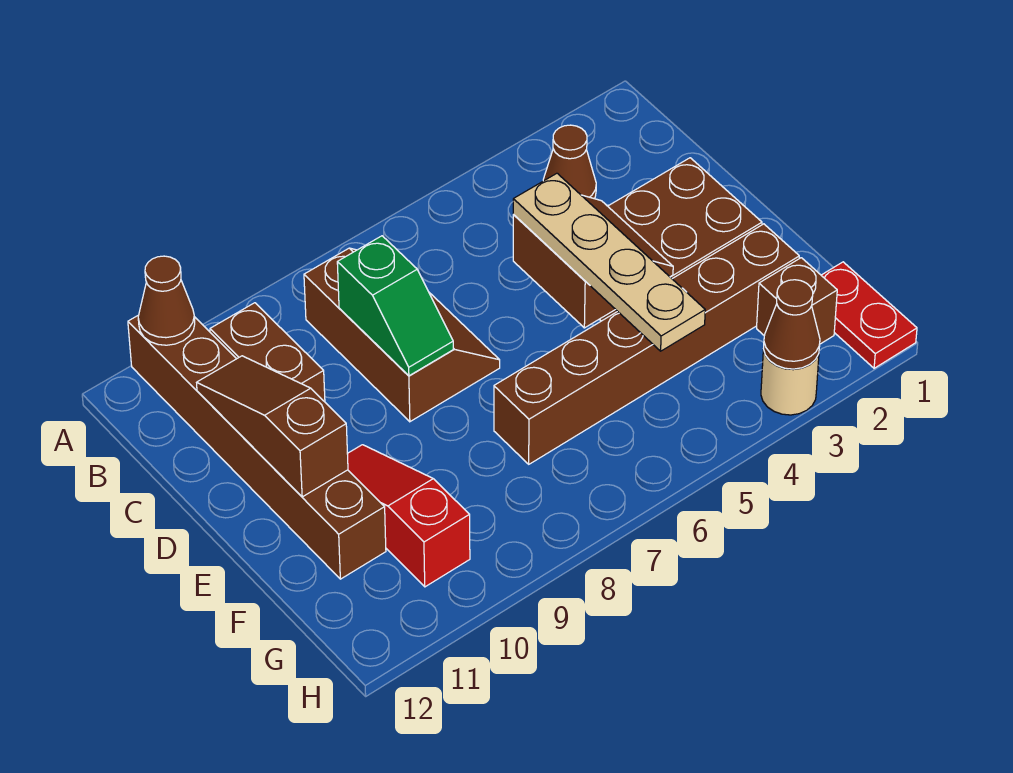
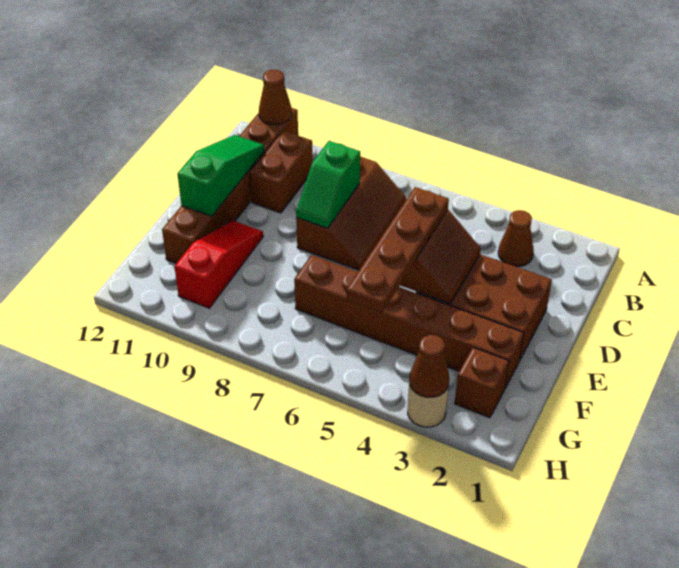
brown slope C11:E11 level 2 top E -> green slope C11:E11 level 2 top E
tan plate D5:G5 level 3 -> brown plate D5:G5 level 3
red plate G1:H1 level 1 -> none

